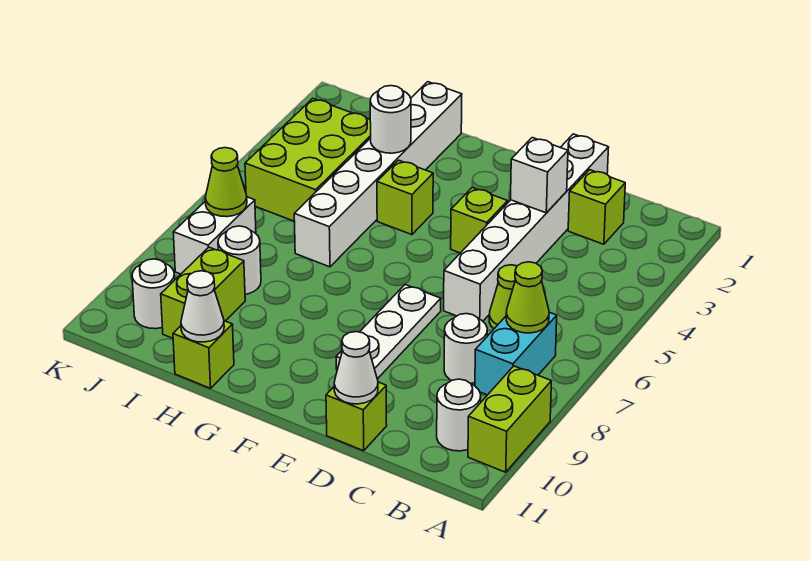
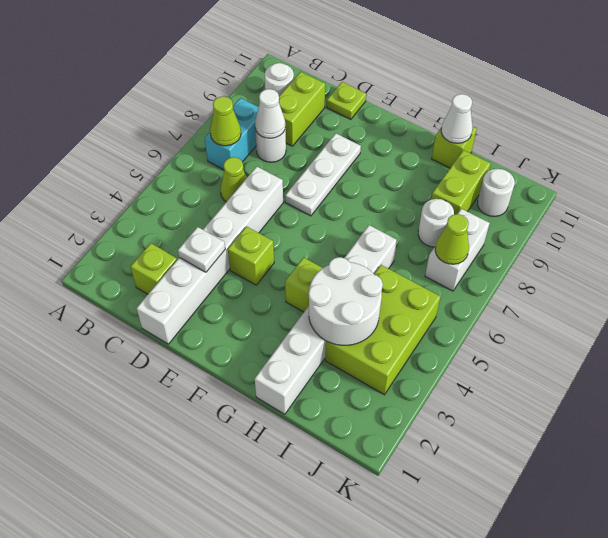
lime brick A9:A10 level 1 -> lime brick C9:C10 level 1
white brick D3 level 2 -> white plate D3 level 2
lime brick D11 level 1 -> lime plate D11 level 1
white cone D11 level 2 -> white cone C8 level 2
white round brick H3 level 2 -> white round brick H3:I4 level 2

